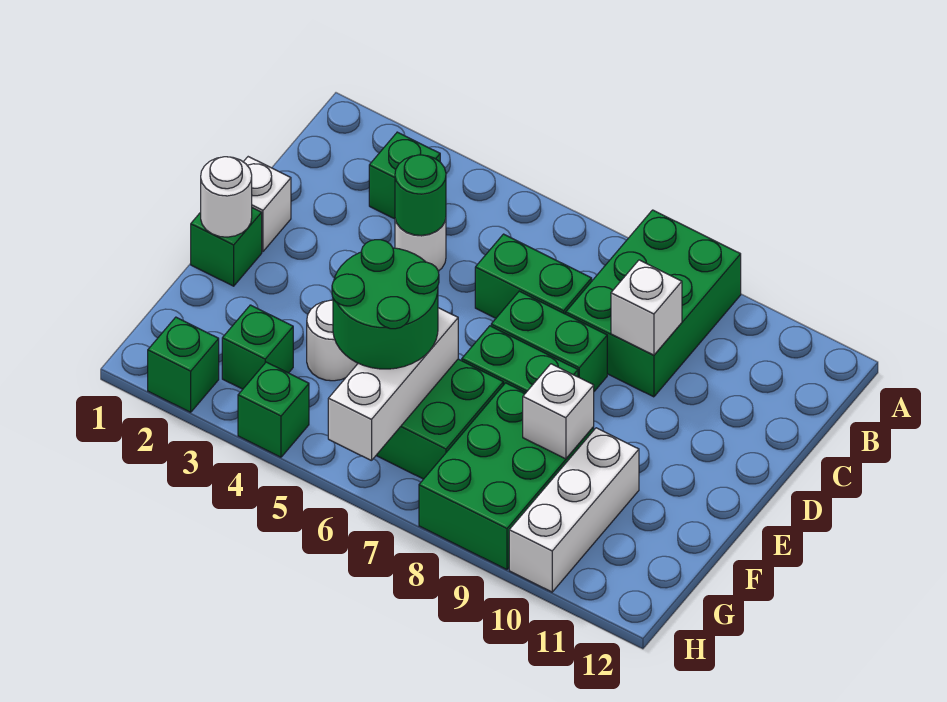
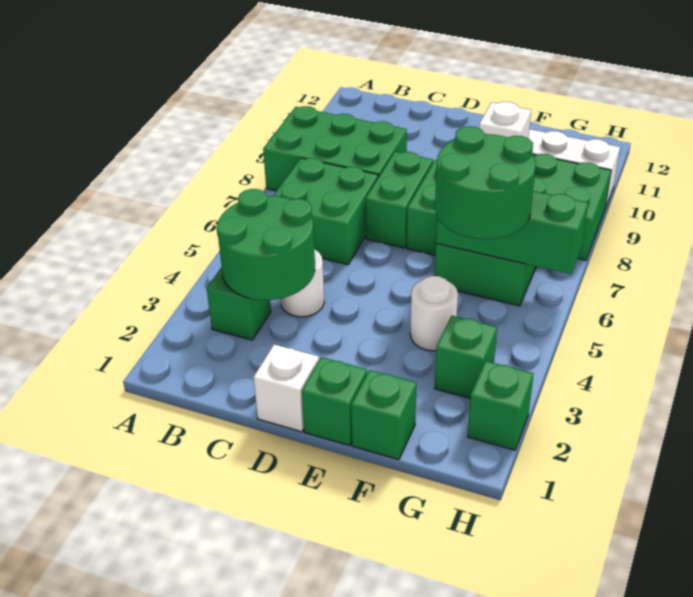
green round brick C4 level 2 -> green round brick B3:C4 level 2
green brick C6:C7 level 1 -> green brick B6:C7 level 1
white brick C9 level 2 -> none
white round brick E1 level 2 -> none
white brick F6:H6 level 2 -> green brick F6:H6 level 2
green brick H4 level 1 -> green brick F1 level 1

